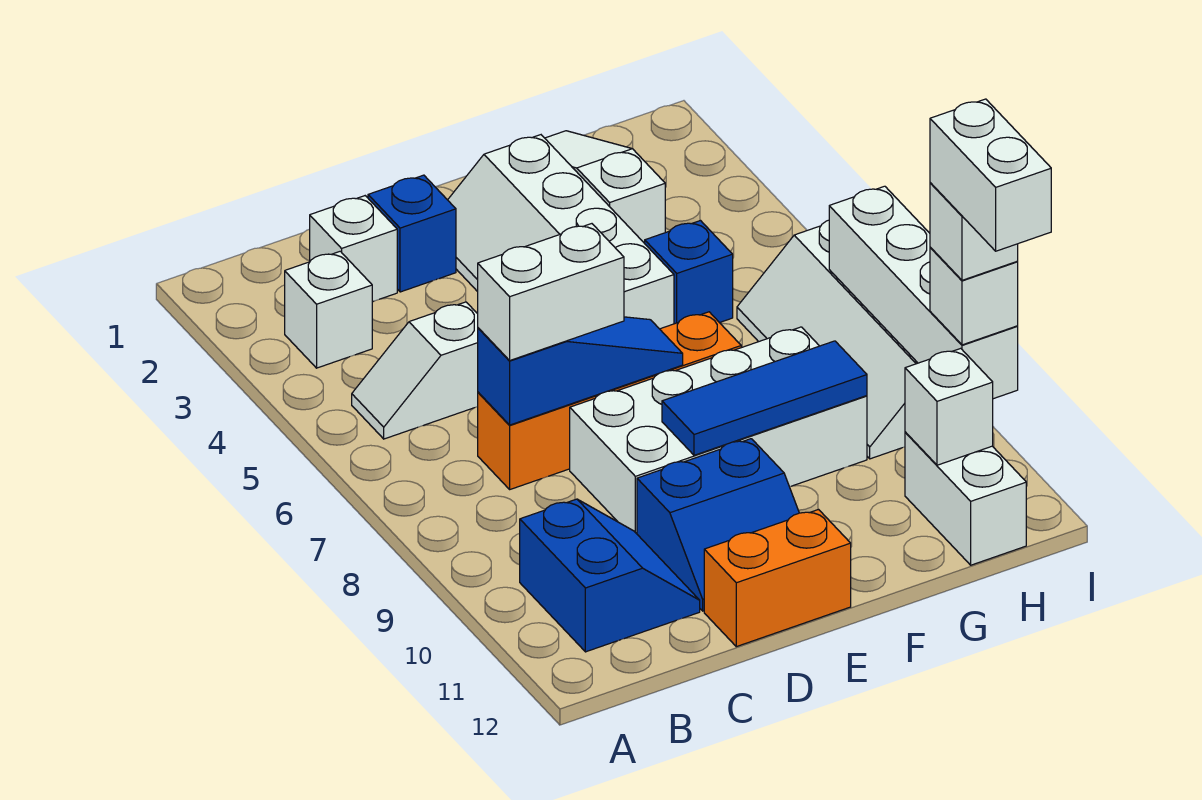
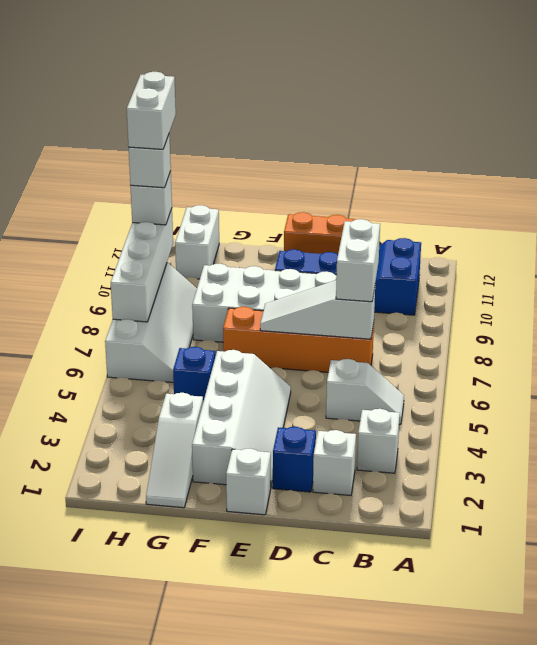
blue slope C7:E7 level 2 top C -> white slope C7:E7 level 2 top C
white brick C7:D7 level 3 -> white brick C7:C8 level 3
blue tile E9:G9 level 2 -> none
white brick H11 level 2 -> white brick E1 level 1

